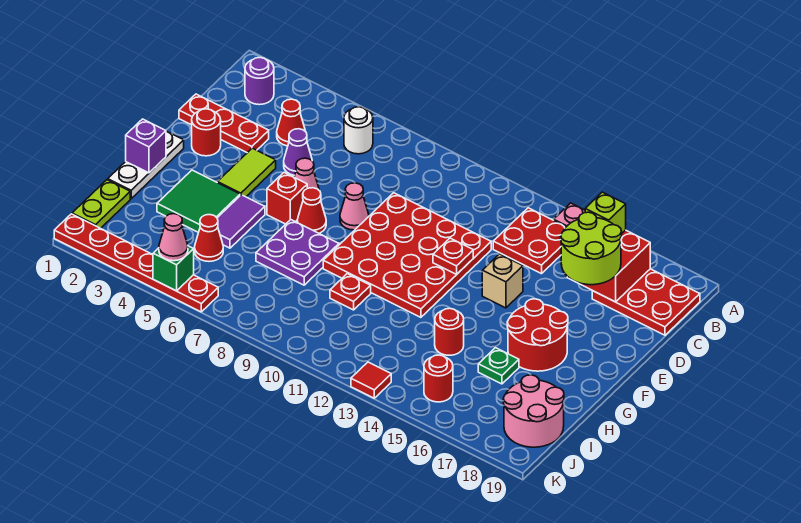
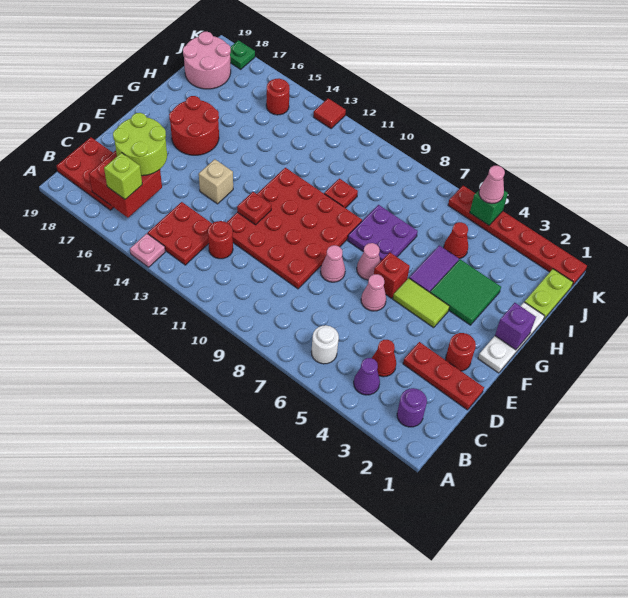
purple cone D5 level 1 -> purple cone B4 level 1
lime tile E4:F4 level 1 -> lime tile F4:F5 level 1
red cone F7 level 1 -> pink cone F7 level 1
red round brick H14 level 1 -> red round brick C12 level 1
green plate H16 level 1 -> green plate K18 level 1

